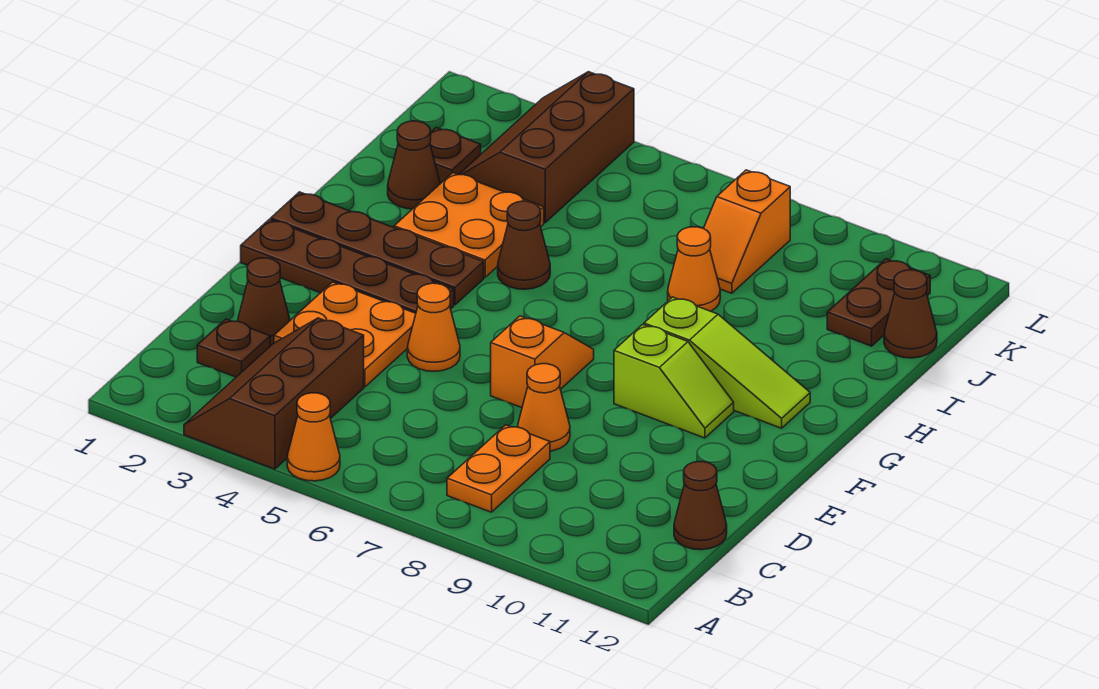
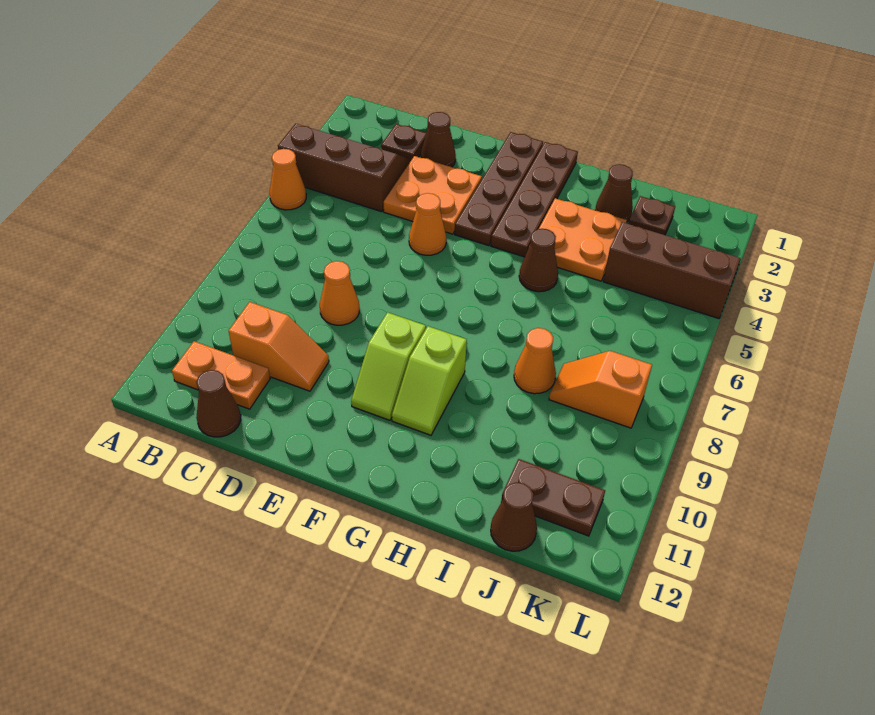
orange plate B8:C8 level 1 -> orange plate B11:C11 level 1
orange slope E7:F7 level 1 top E -> orange slope C10:D10 level 1 top C
lime slope G9:G11 level 1 top 9 -> lime slope G9:G10 level 1 top 9

